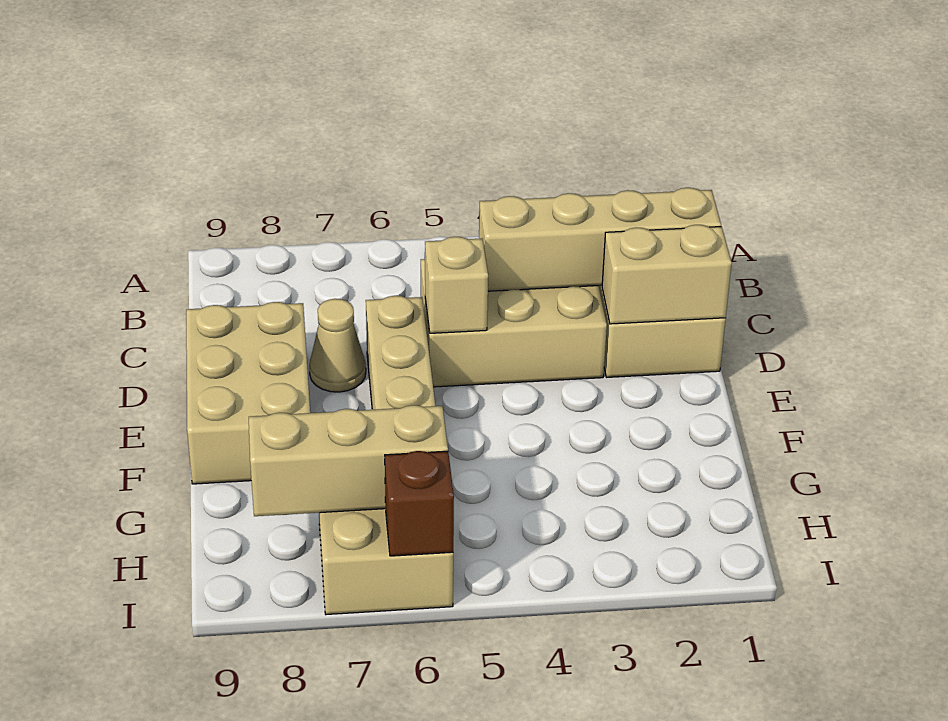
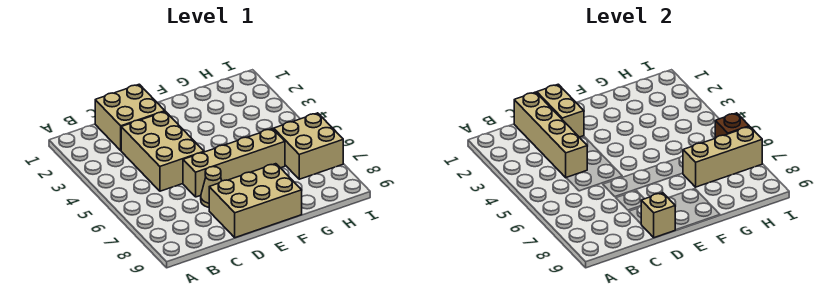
tan brick D5 level 2 -> tan brick D9 level 2
tan brick H6:H8 level 2 -> tan brick G7:I7 level 2

